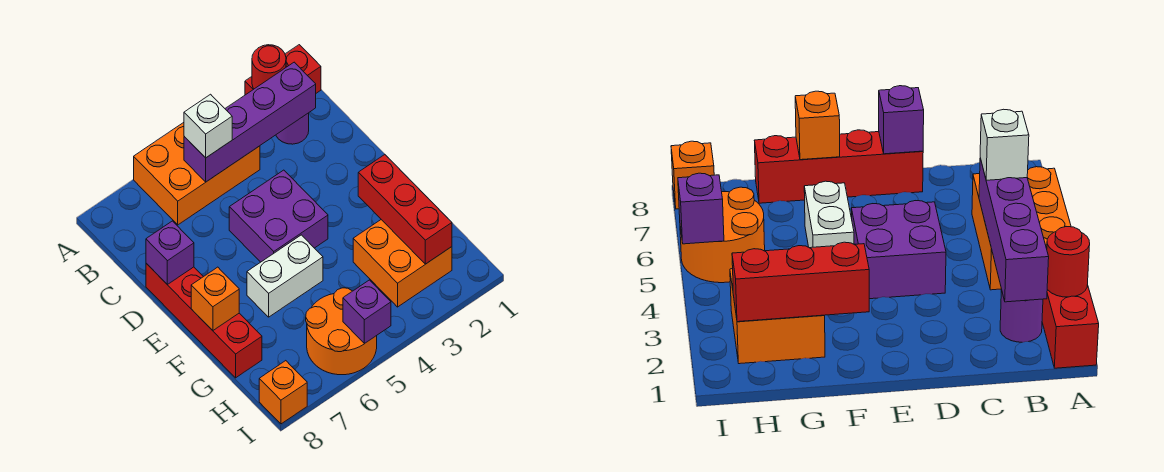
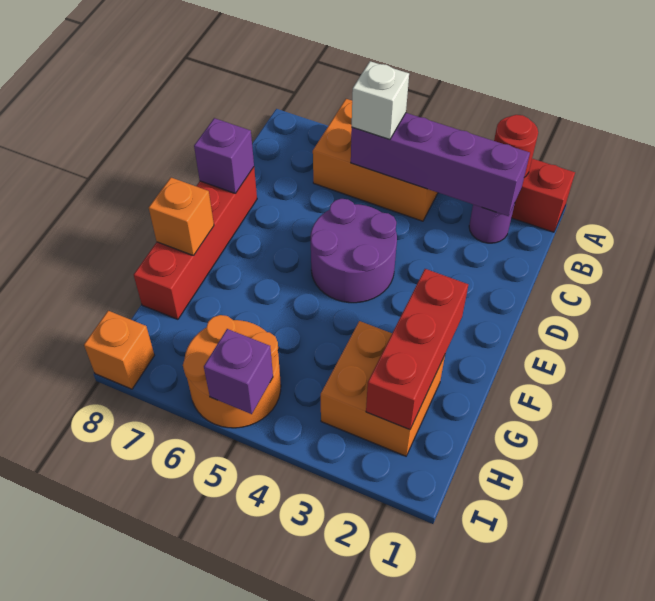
purple brick D4:E5 level 1 -> purple round brick D4:E5 level 1
white brick F5:F6 level 1 -> none

